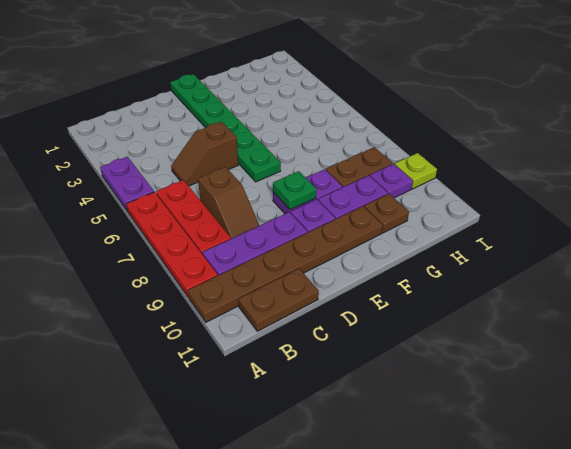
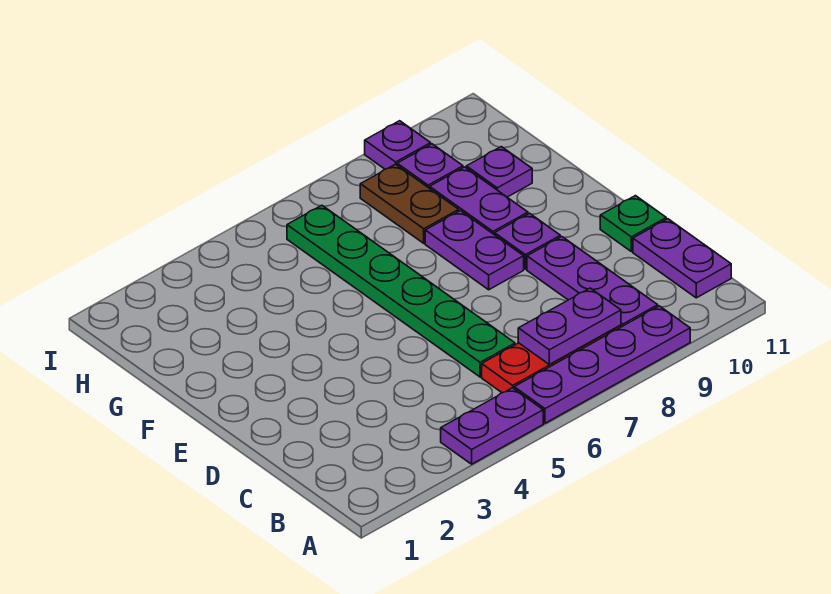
red plate A6:A9 level 1 -> purple plate A6:A9 level 1
brown plate A10:F10 level 1 -> none
none -> purple plate B7:B8 level 2
brown plate B11:C11 level 1 -> purple plate B11:C11 level 1
brown slope C5:D5 level 1 top D -> none
brown slope C7:C8 level 1 top 7 -> none
green plate E1:E6 level 1 -> green plate C6:H6 level 1
green plate E8 level 2 -> green plate D11 level 1
brown plate G10 level 1 -> purple plate G10 level 1
lime plate I9 level 1 -> purple plate I9 level 1

